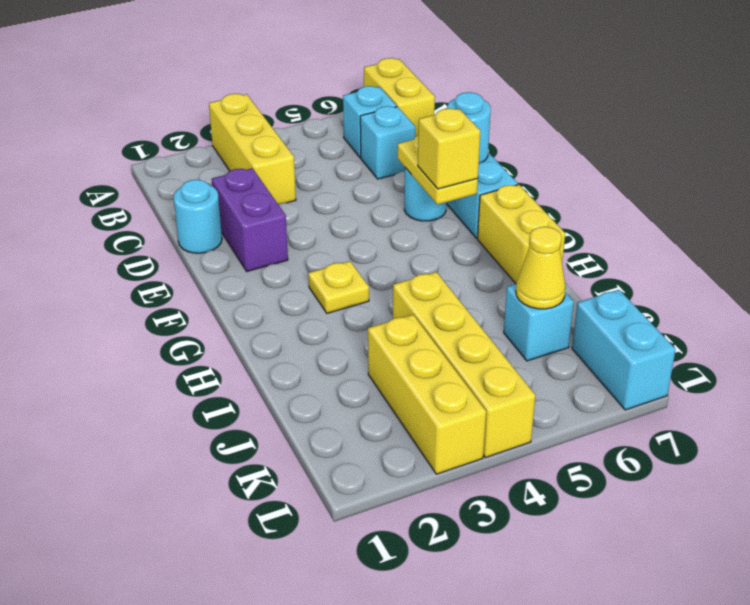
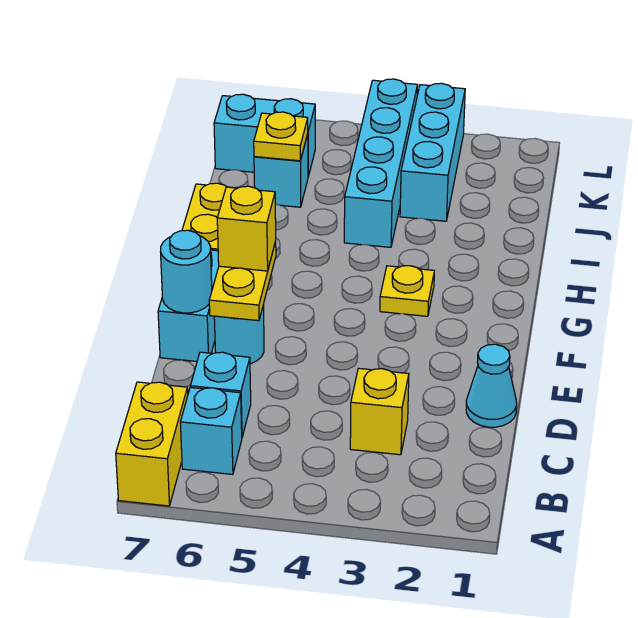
yellow brick A3:C3 level 1 -> yellow brick C3 level 1
cyan round brick D1 level 1 -> cyan cone D1 level 1
purple brick D2:E2 level 1 -> none
yellow brick I4:L4 level 1 -> cyan brick I4:L4 level 1
yellow brick J3:L3 level 1 -> cyan brick J3:L3 level 1
yellow cone J6 level 2 -> yellow plate J6 level 2
cyan brick K7:L7 level 1 -> cyan brick K6:K7 level 1

